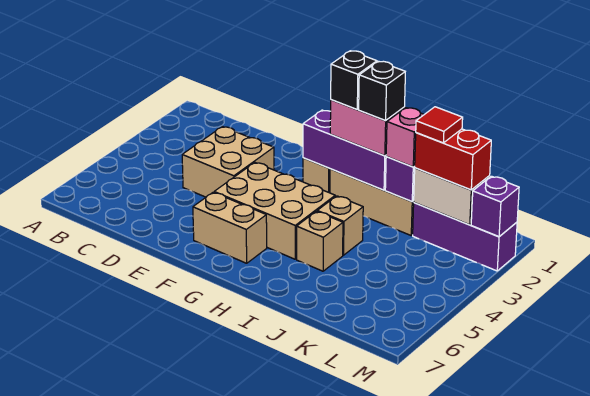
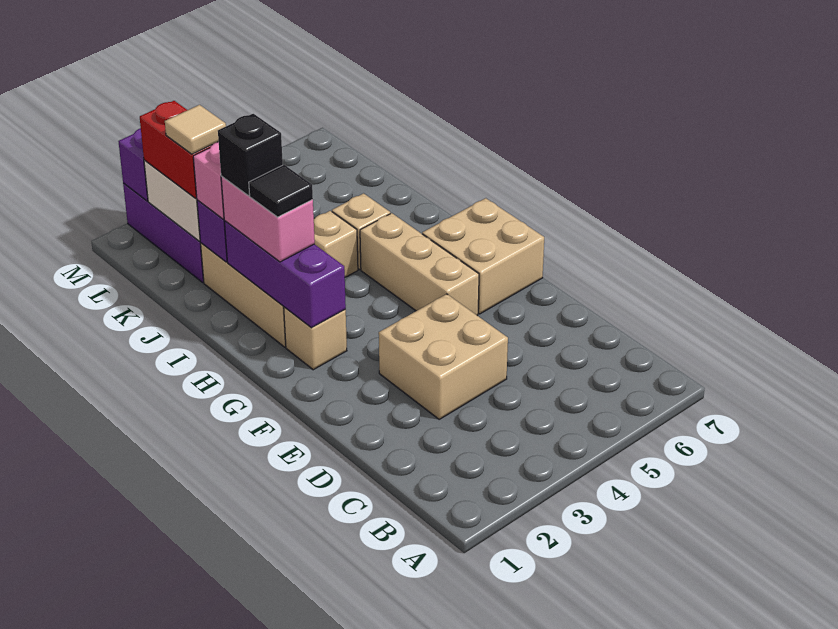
tan brick F4:H5 level 1 -> tan brick F5:H5 level 1
tan brick F6:G6 level 1 -> tan brick F6:G7 level 1
black brick H2 level 4 -> black tile H2 level 4
red tile K2 level 4 -> tan tile K2 level 4

